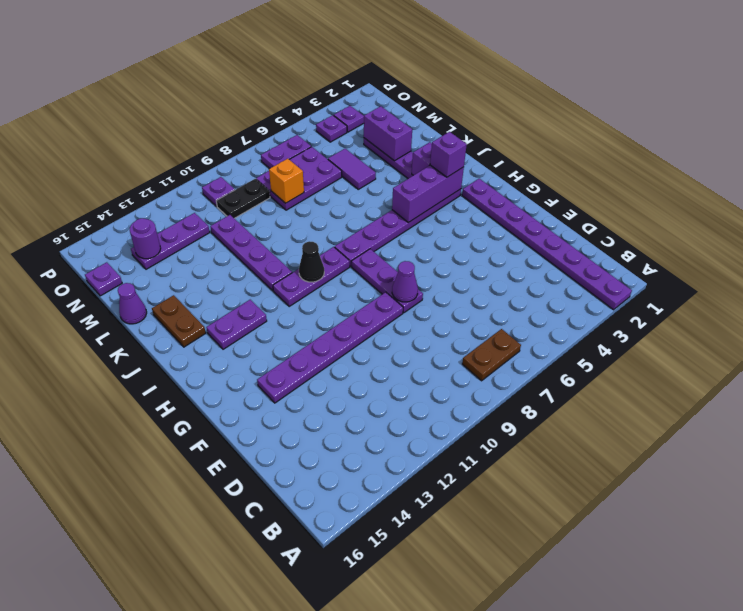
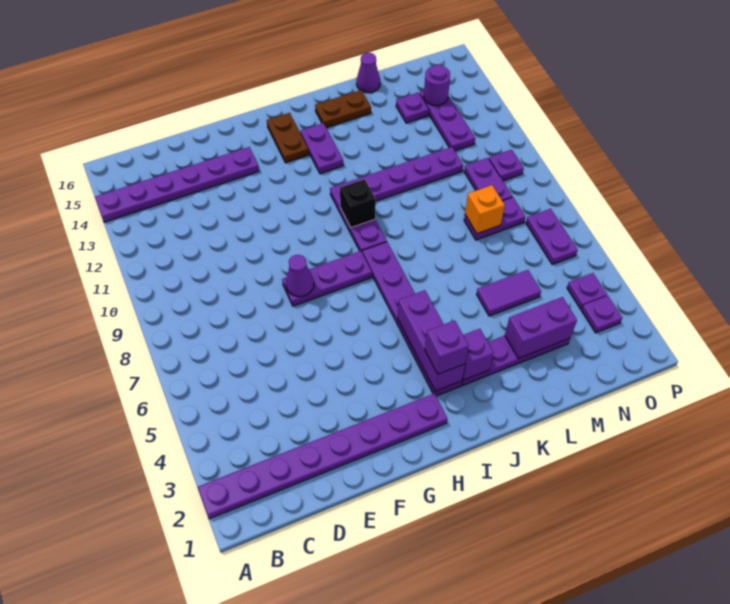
brown plate B7:B8 level 1 -> brown plate H14:H15 level 1
purple plate F9:F14 level 1 -> purple plate A14:F14 level 1
black cone I10 level 2 -> black brick I10 level 2
purple plate M6:N8 level 1 -> purple plate M8:N8 level 1
black plate N9:N10 level 1 -> purple plate N9:N10 level 1
purple plate N16 level 1 -> purple plate M14 level 1

